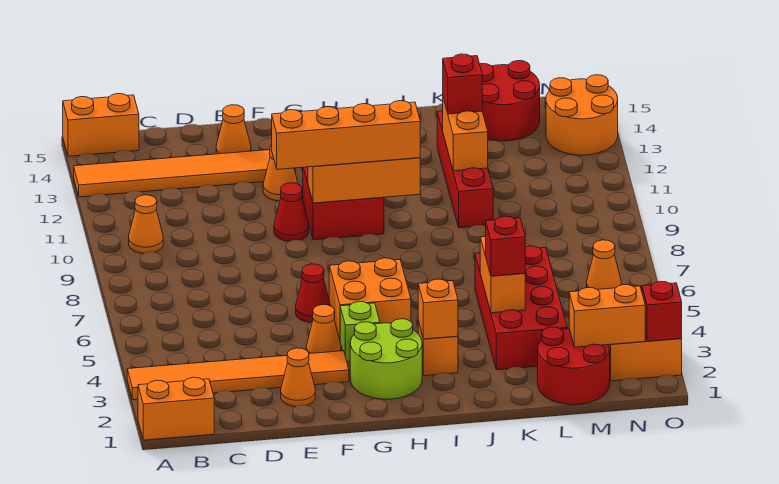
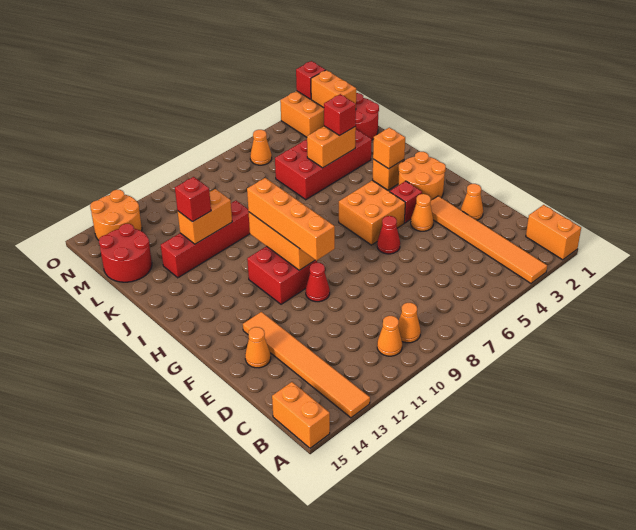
orange cone F12 level 1 -> orange cone B9 level 1
lime round brick G2:H3 level 1 -> orange round brick G2:H3 level 1
lime brick G4 level 1 -> red brick G4 level 1

